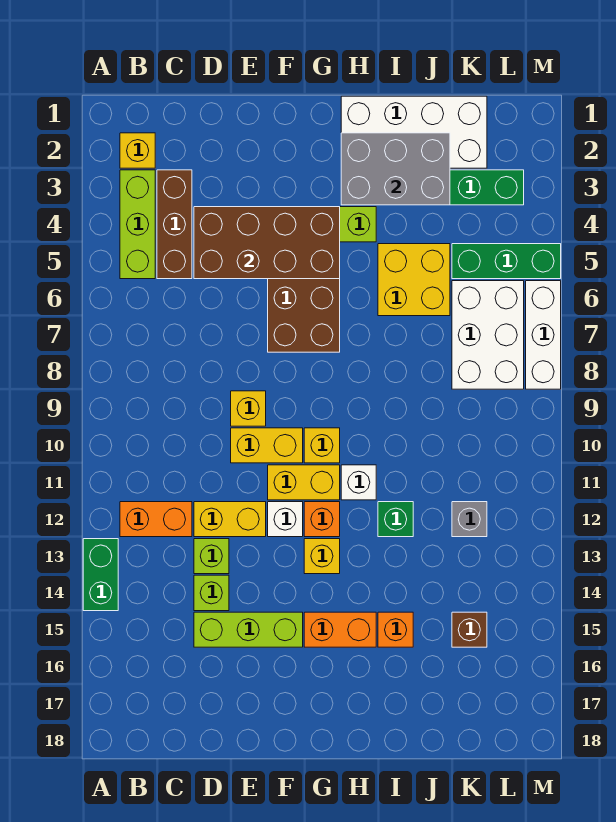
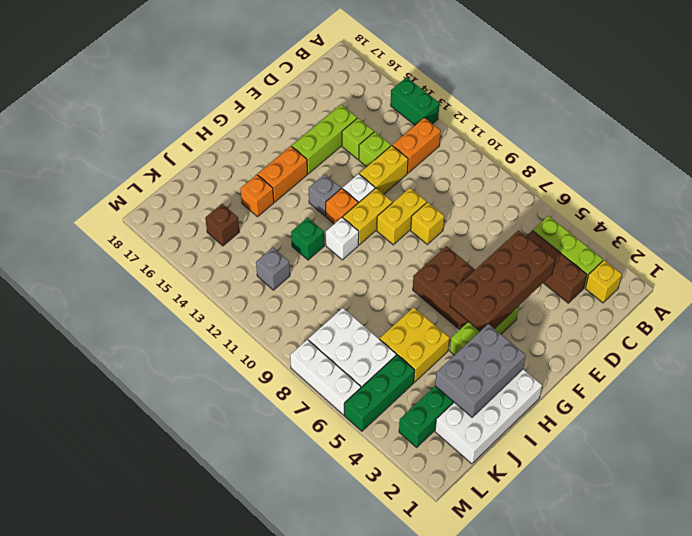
yellow brick G10 level 1 -> none
yellow brick G13 level 1 -> grey brick G13 level 1

